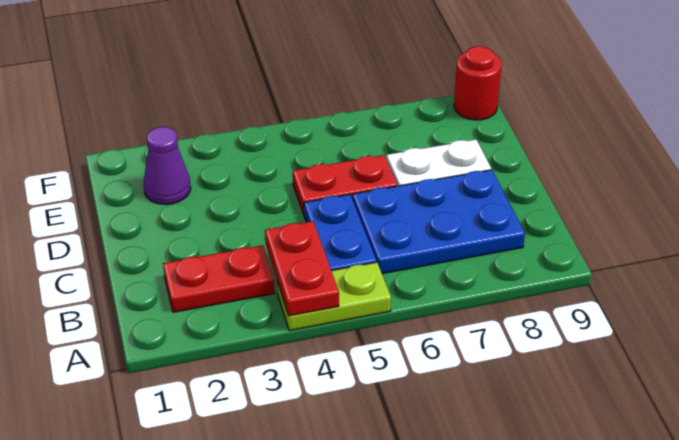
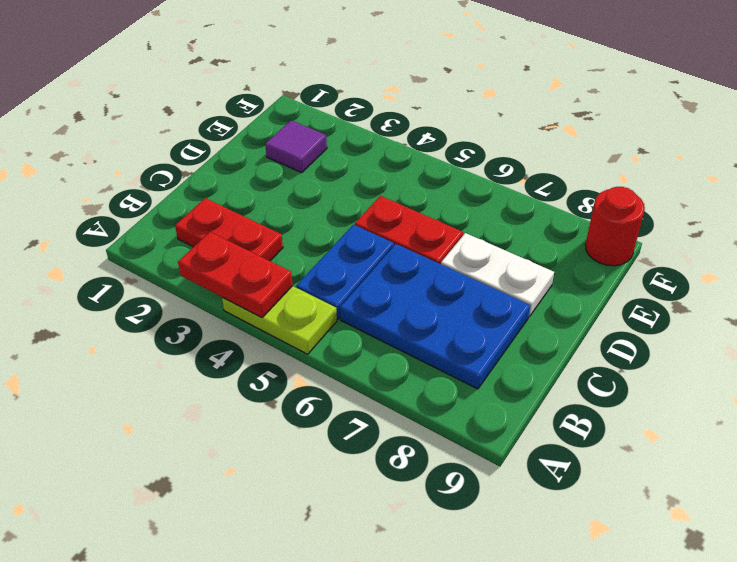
red plate A4:B4 level 2 -> red plate A3:A4 level 2
purple cone E2 level 1 -> purple tile E2 level 1

